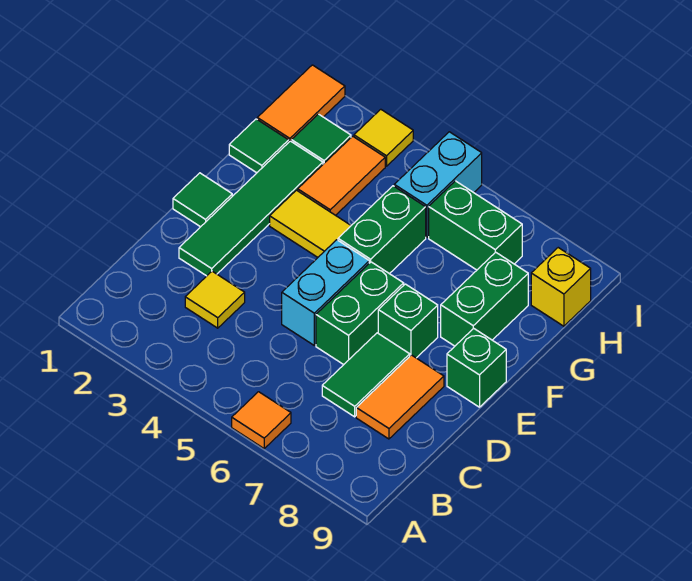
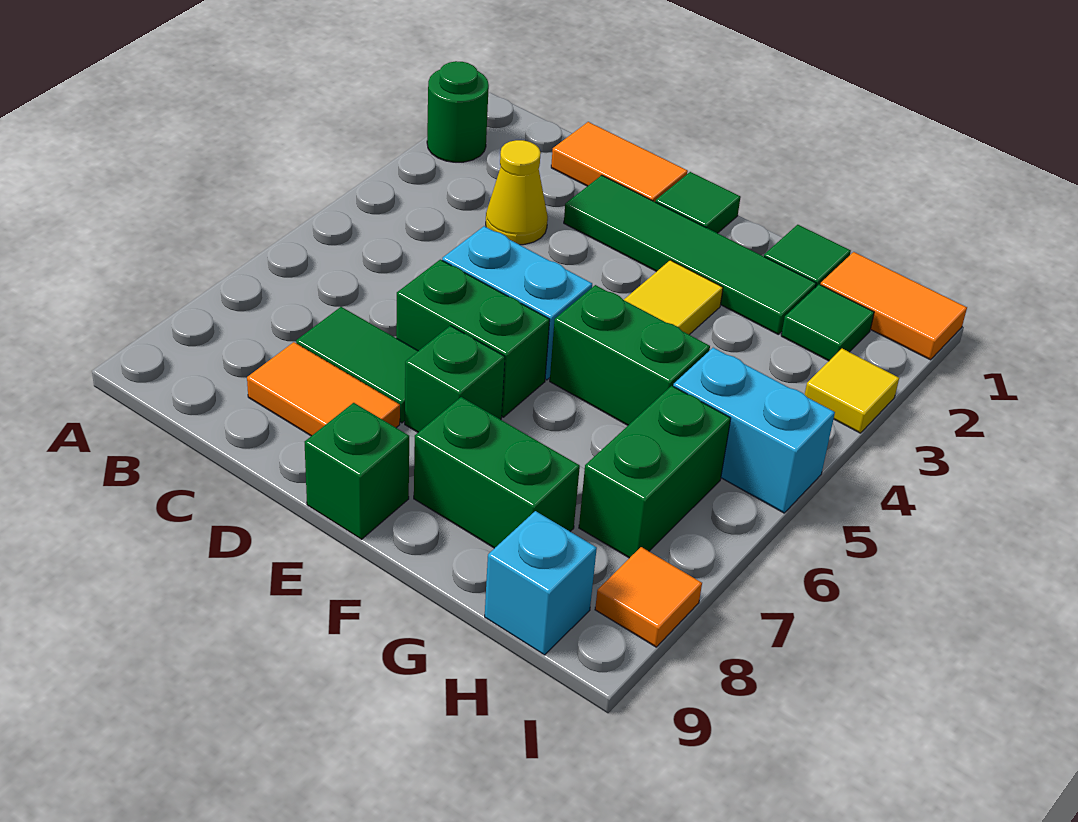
none -> green round brick A2 level 1
orange tile A6 level 1 -> orange tile I8 level 1
yellow tile C3 level 1 -> yellow cone C3 level 1
orange tile G3:H3 level 1 -> orange tile C1:D1 level 1
yellow brick H9 level 1 -> cyan brick H9 level 1

